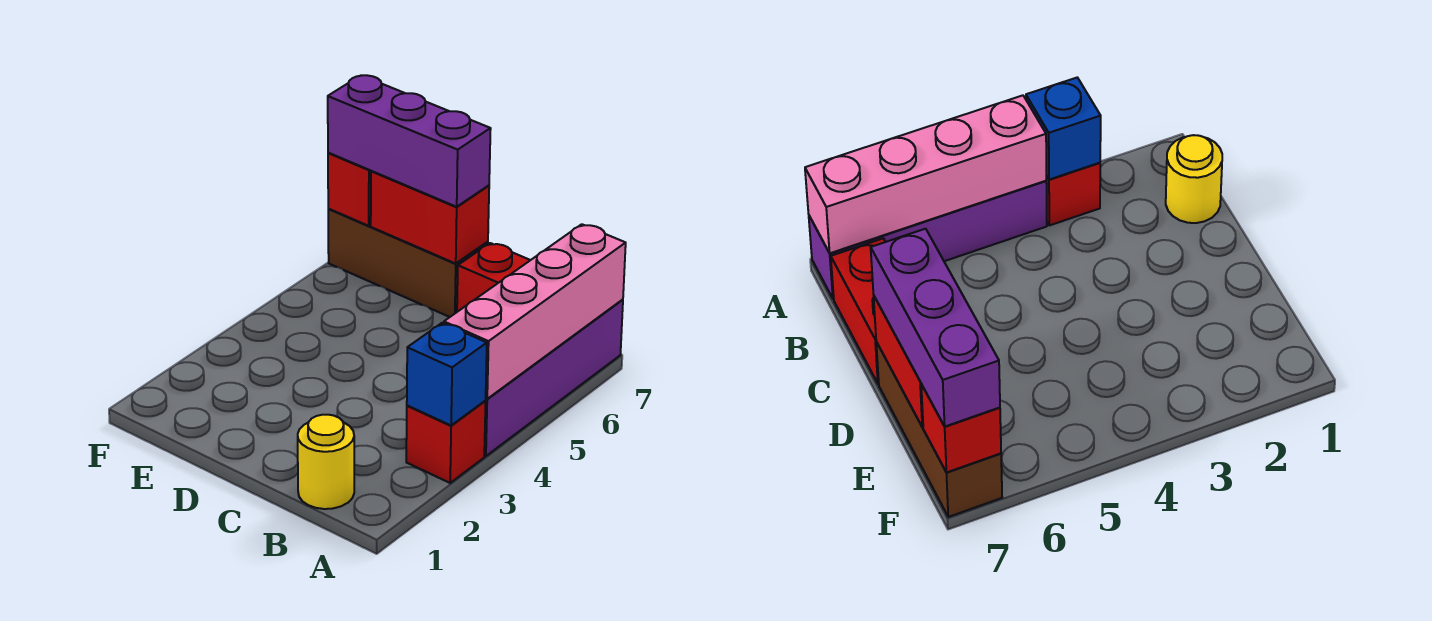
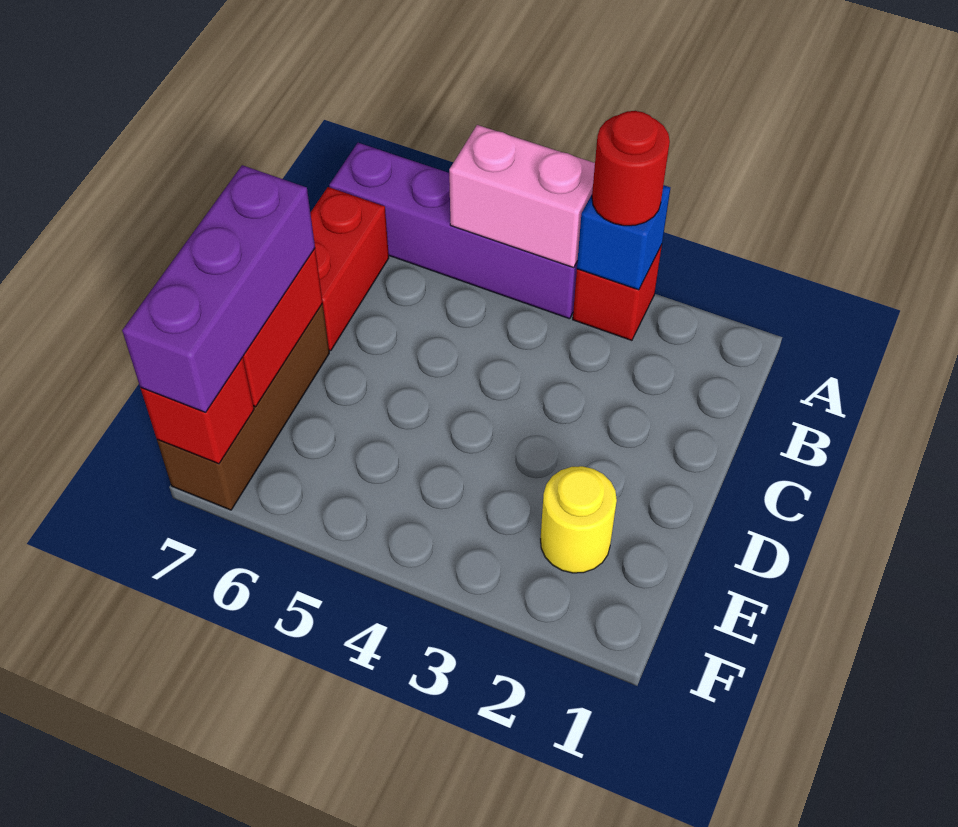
none -> red round brick A3 level 3
pink brick A4:A7 level 2 -> pink brick A4:A5 level 2
yellow round brick B1 level 1 -> yellow round brick E2 level 1

